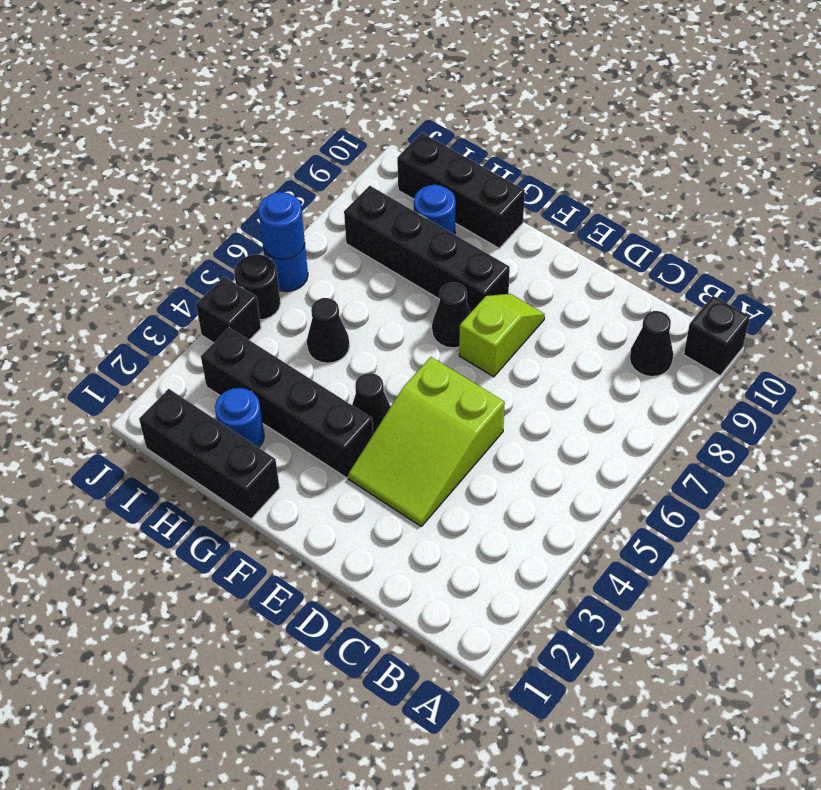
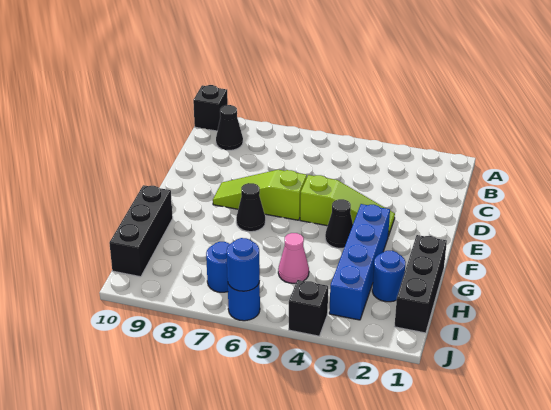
lime slope D3:E5 level 1 top 5 -> lime slope E3:E5 level 1 top 5
lime slope E7:E8 level 1 top 7 -> lime slope E6:E8 level 1 top 6
black brick F3:I3 level 1 -> blue brick F3:I3 level 1
black brick F8:I8 level 1 -> none
black cone H5 level 1 -> pink cone H5 level 1
blue round brick H9 level 1 -> blue round brick I7 level 1
black round brick J5 level 1 -> none

